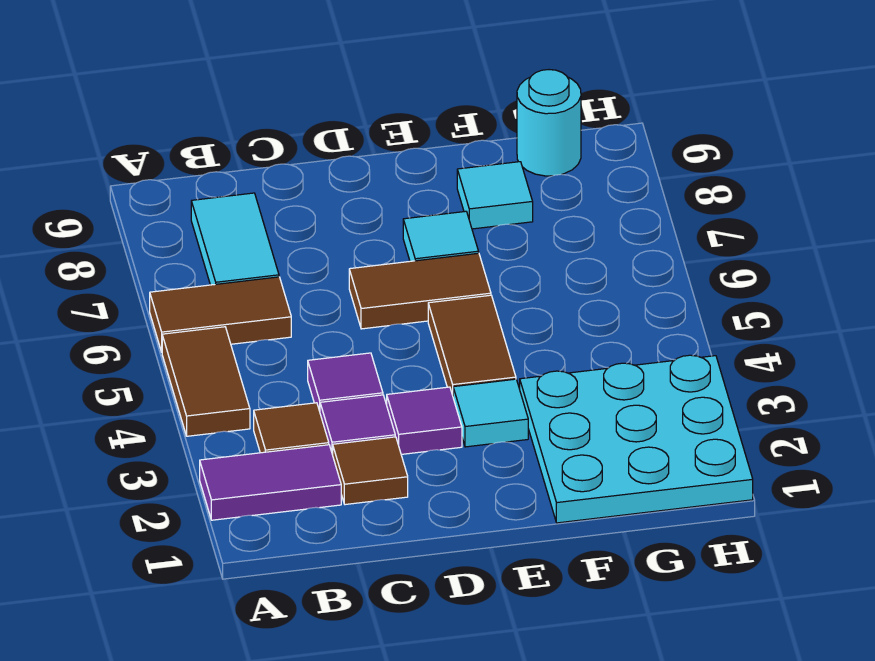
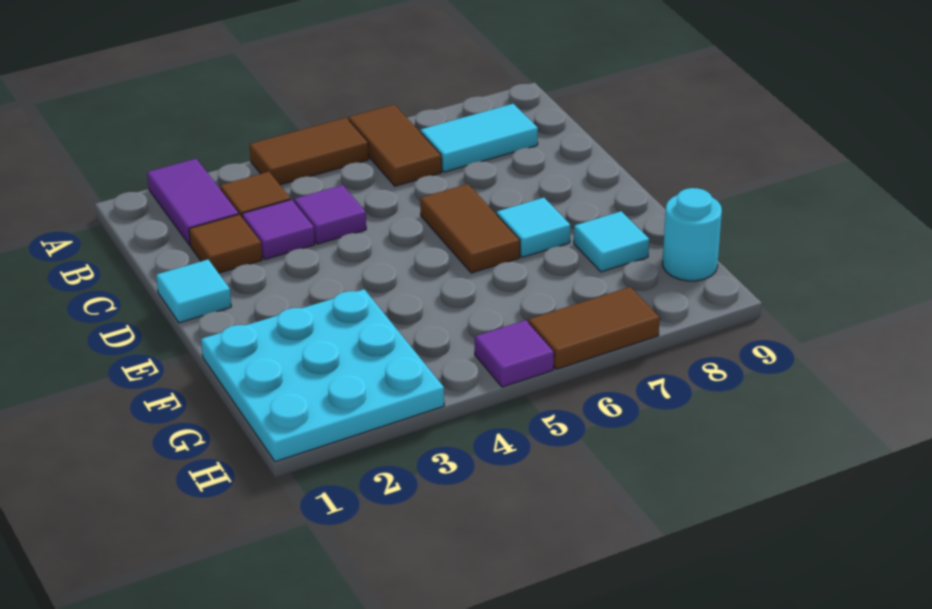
purple tile D3 level 1 -> purple tile H5 level 1
cyan tile E3 level 1 -> cyan tile D1 level 1
brown tile E4:E5 level 1 -> brown tile H6:H7 level 1

